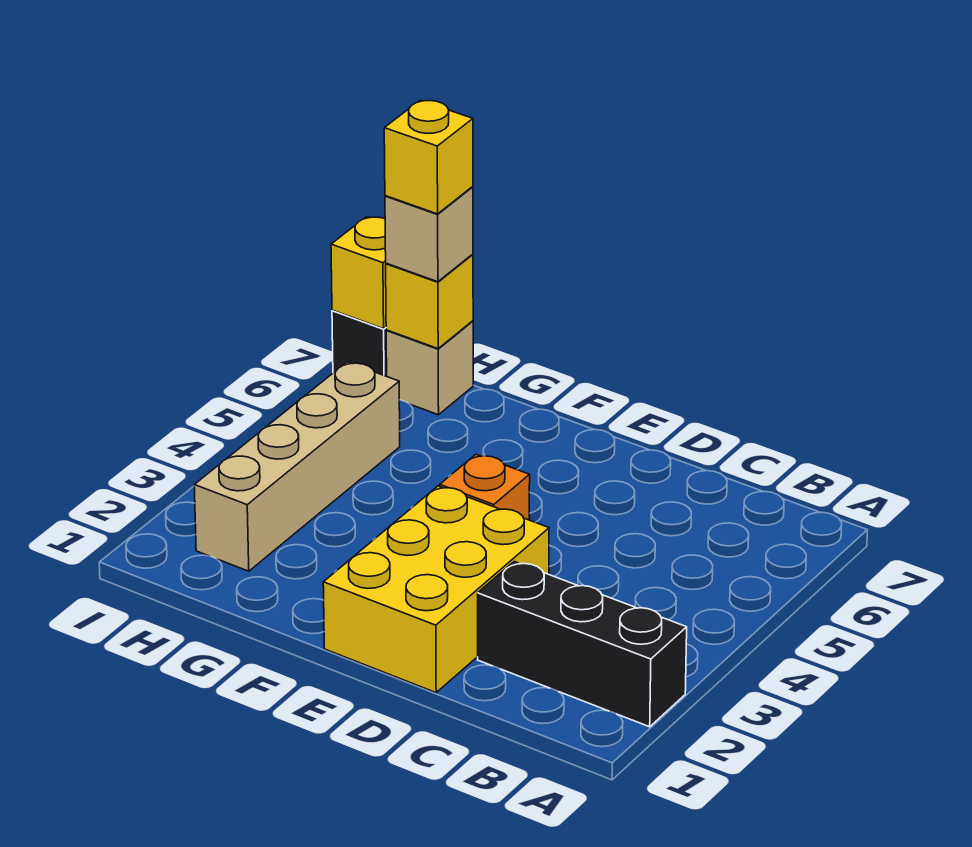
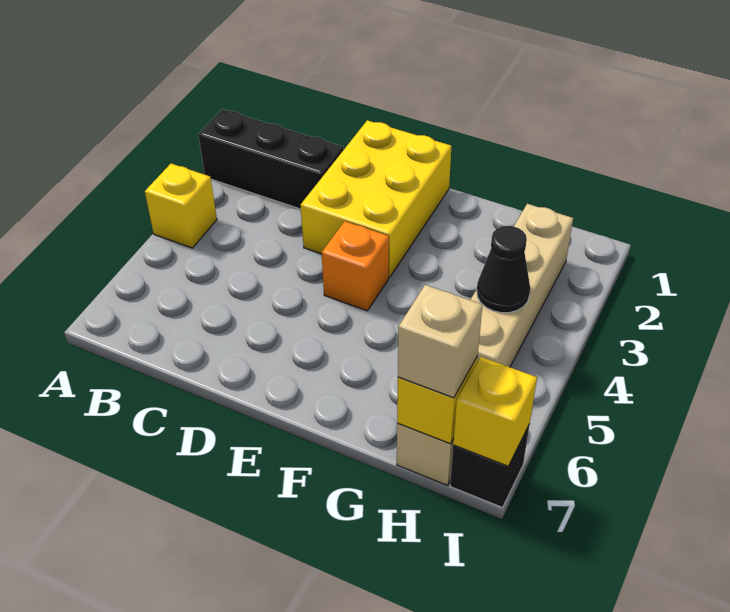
none -> black cone H4 level 2
yellow brick H7 level 4 -> yellow brick A4 level 1

